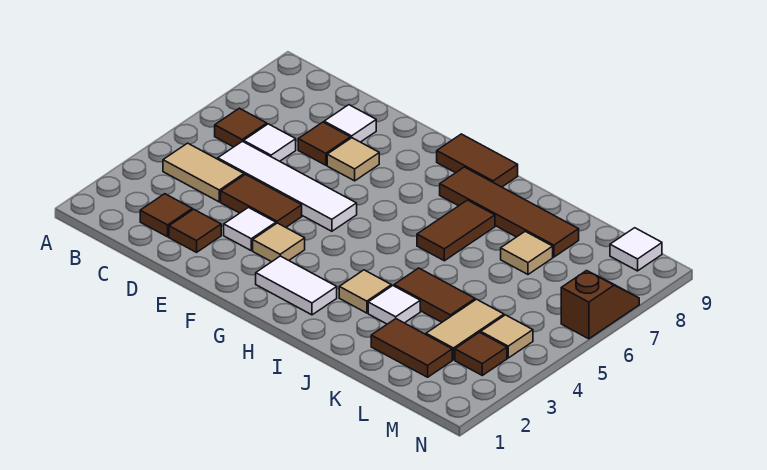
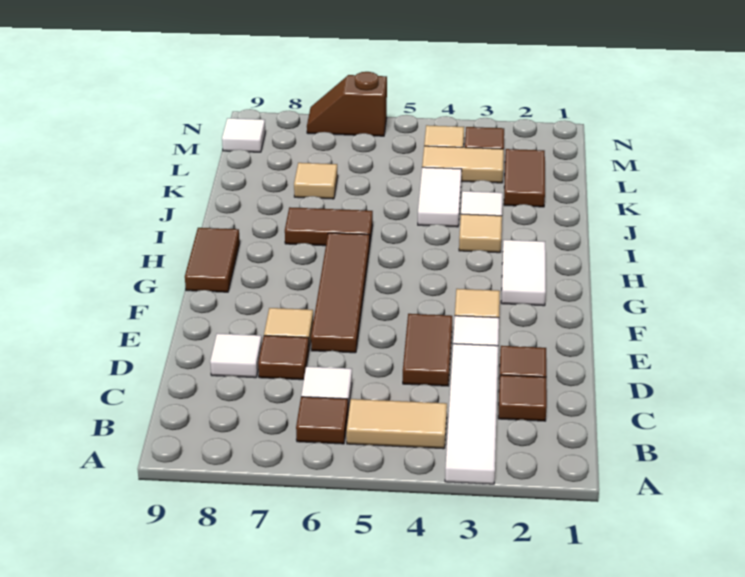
tan tile B4:C4 level 1 -> tan tile B4:B5 level 1
white tile C5:F5 level 1 -> white tile A3:D3 level 1
brown tile H8:K8 level 1 -> brown tile E6:H6 level 1
brown tile J4:K4 level 1 -> white tile J4:K4 level 1

